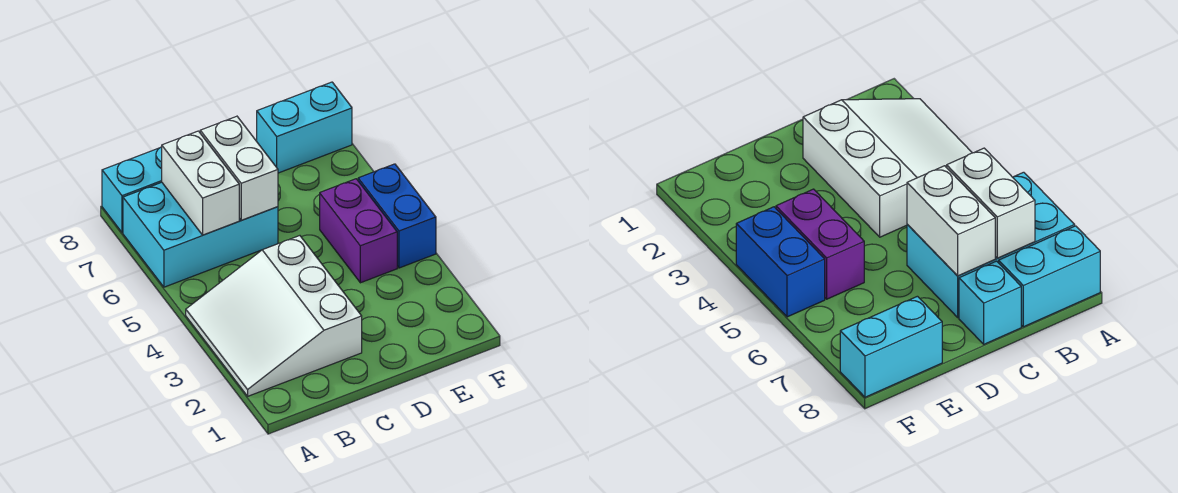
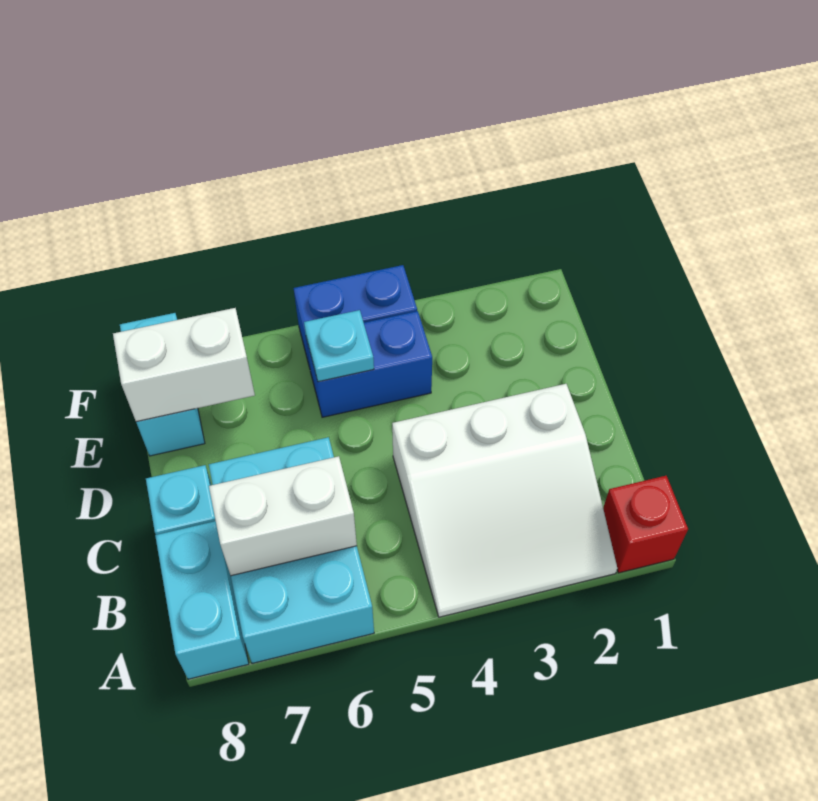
none -> red brick A1 level 1
white brick C6:C7 level 2 -> white brick E7:E8 level 2
purple brick E4:E5 level 1 -> blue brick E4:E5 level 1
none -> cyan plate E5 level 2

